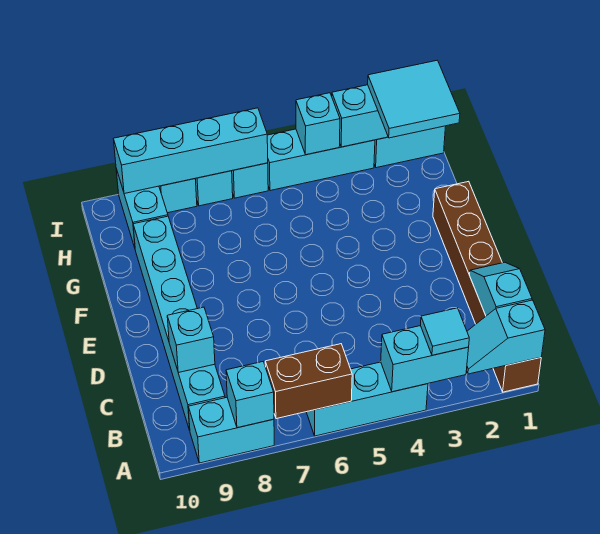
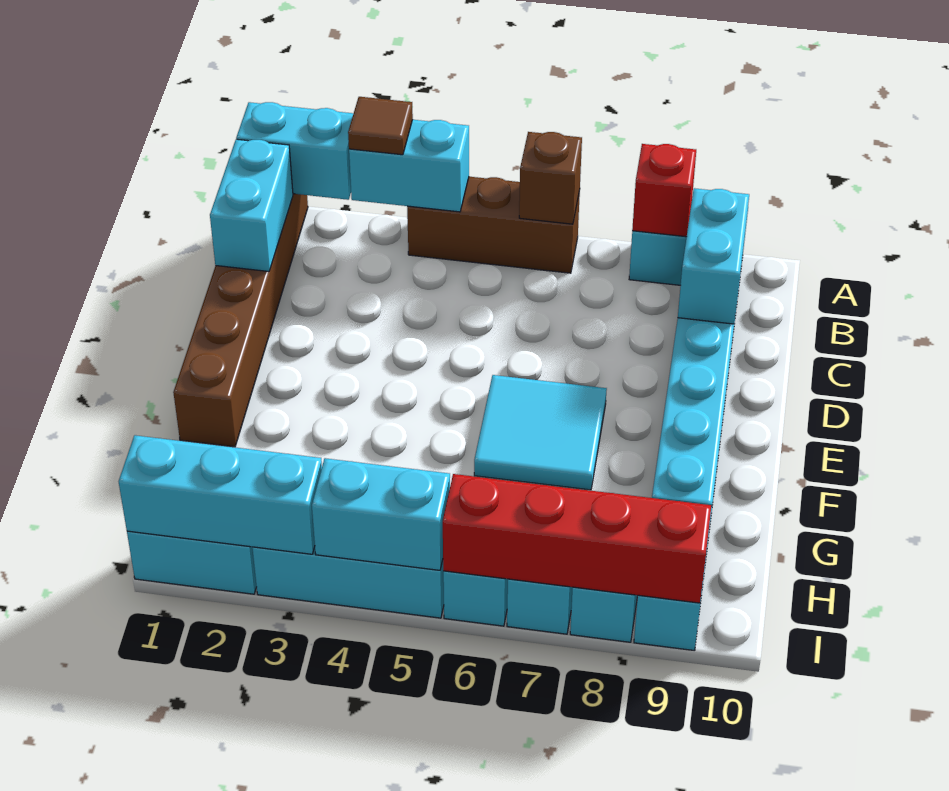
cyan slope A1:A2 level 2 top 1 -> cyan brick A1:A2 level 2
cyan tile A3 level 3 -> brown tile A3 level 3
cyan brick A4:A6 level 1 -> brown brick A4:A6 level 1
brown brick A6:A7 level 2 -> brown brick A6 level 2
cyan brick A8 level 2 -> red brick A8 level 2
cyan slope B1:C1 level 2 top B -> cyan brick B1:C1 level 2
cyan brick C9 level 2 -> cyan brick B9:C9 level 2
cyan tile H1:I2 level 3 -> cyan tile E6:F7 level 1
cyan brick I4 level 2 -> cyan brick I4:I5 level 2
cyan brick I6:I9 level 2 -> red brick I6:I9 level 2

